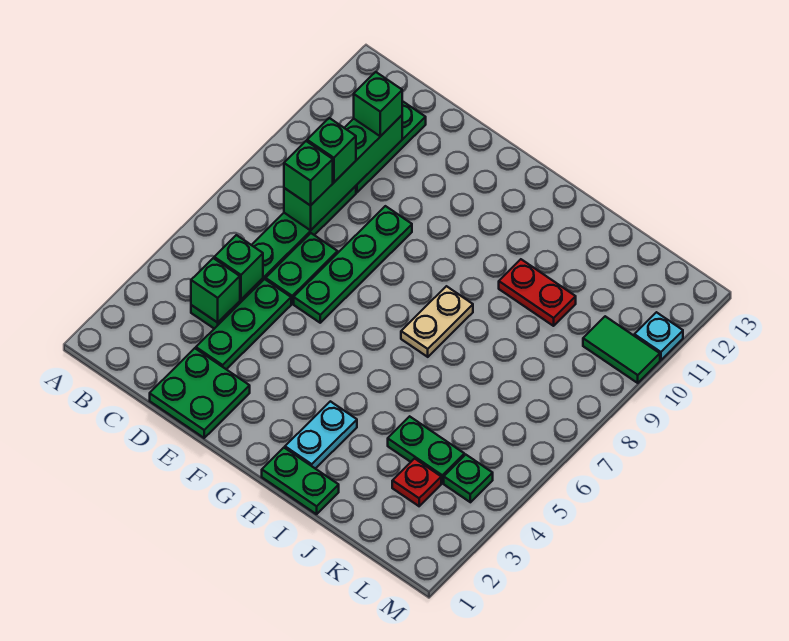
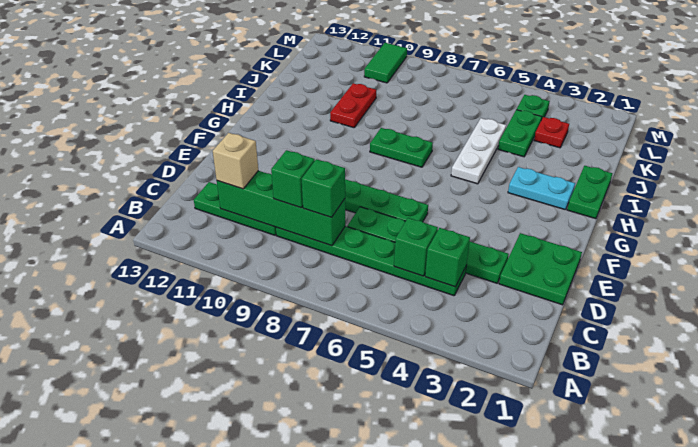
green brick C11 level 3 -> tan brick C11 level 3
none -> white plate H5:J5 level 1
tan plate H7:H8 level 1 -> green plate H7:H8 level 1
cyan plate M11 level 1 -> none

